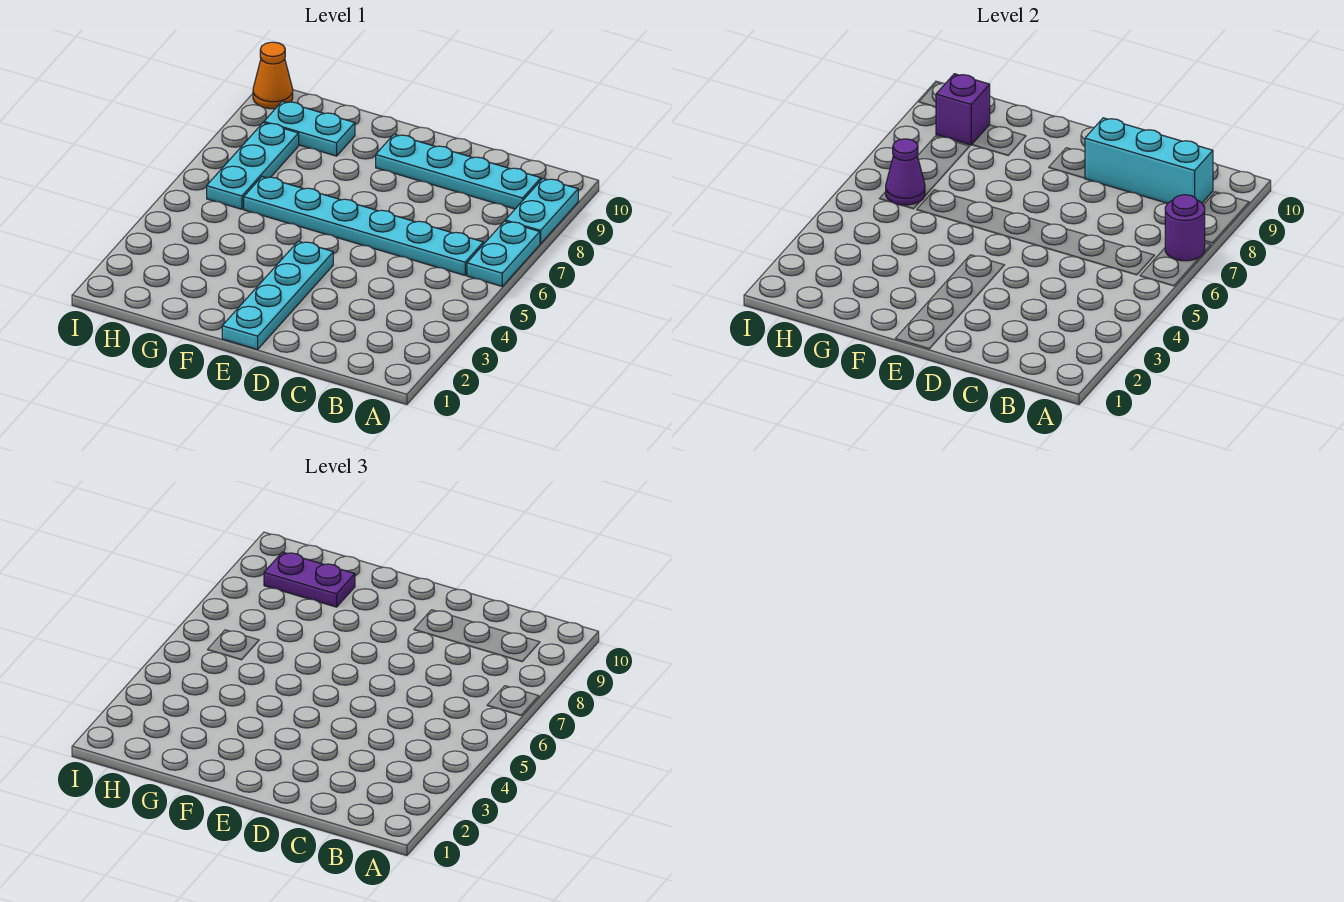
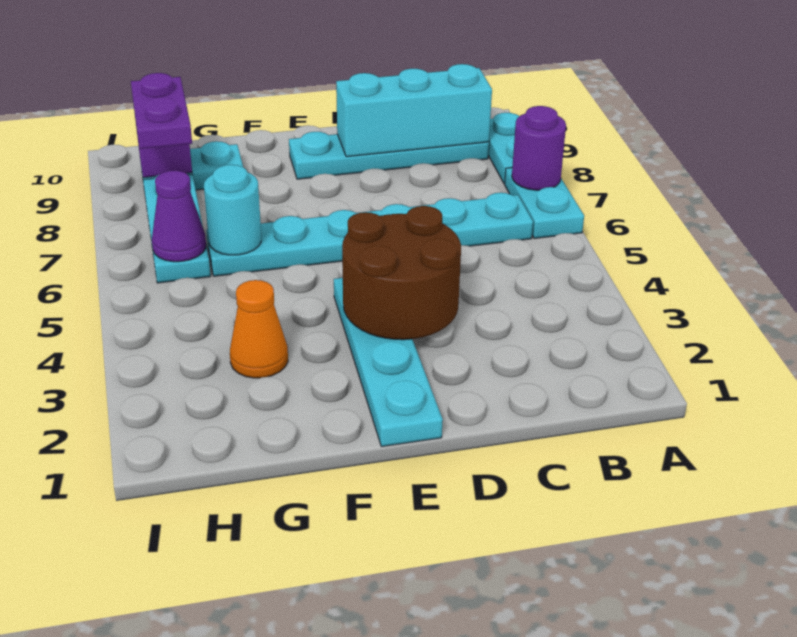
none -> brown round brick D3:E4 level 2
none -> cyan round brick G6 level 2
purple plate G9:H9 level 3 -> purple plate H8:H9 level 3
orange cone I10 level 1 -> orange cone G3 level 1

